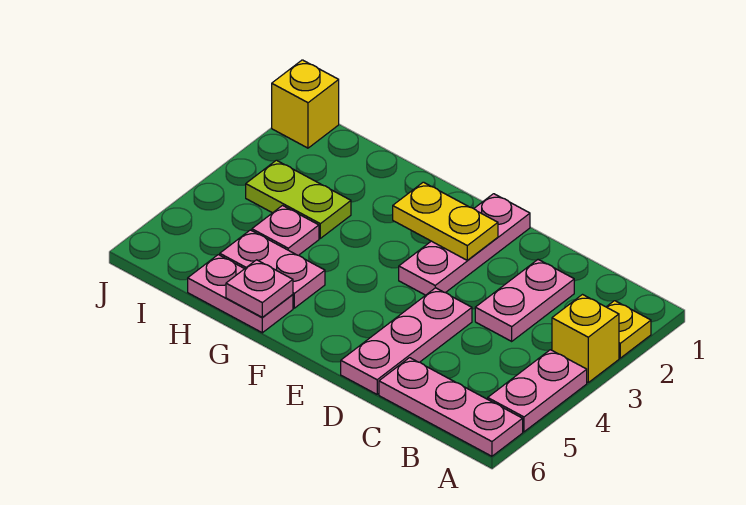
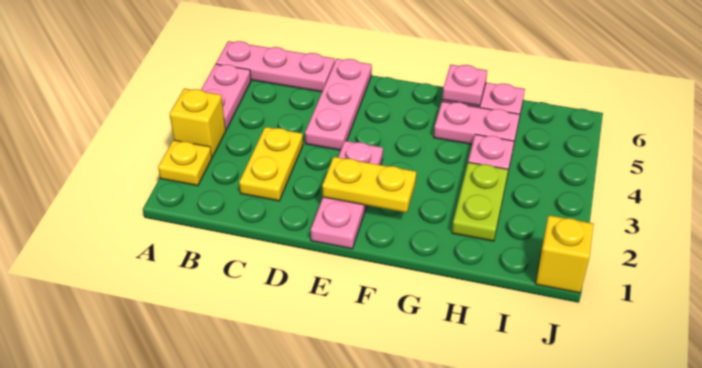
pink plate C2:C3 level 1 -> yellow plate C2:C3 level 1
lime plate H3:I3 level 1 -> lime plate H2:H3 level 1

